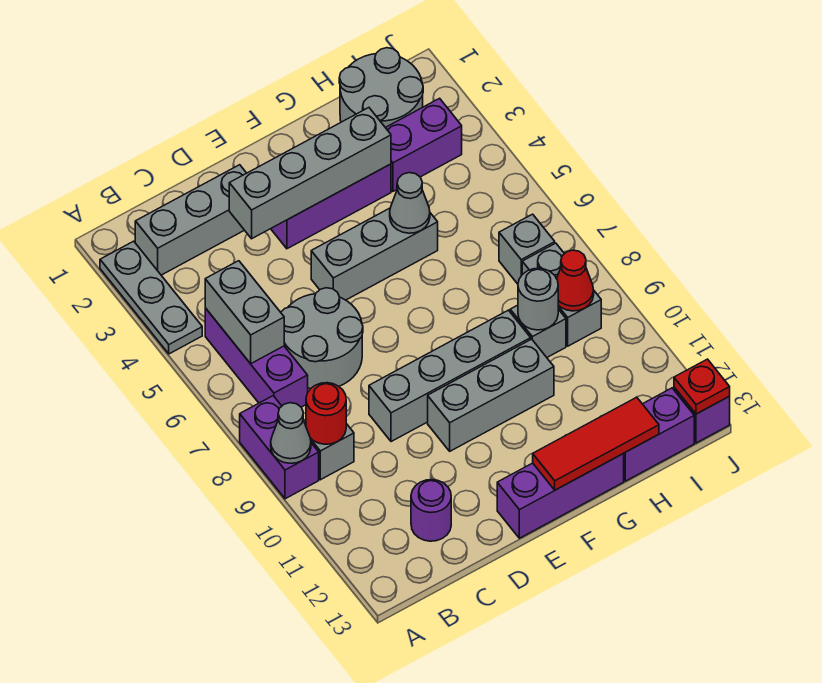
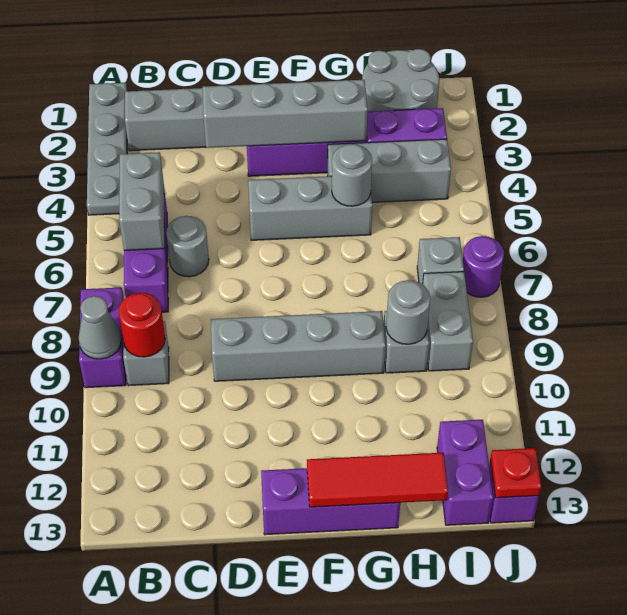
grey plate A2:A4 level 1 -> grey plate A1:A4 level 1
grey round brick C6:D7 level 1 -> grey round brick C6 level 1
purple round brick C12 level 1 -> purple round brick J7 level 1
grey brick E10:G10 level 1 -> grey brick G4:I4 level 1
grey cone G5 level 2 -> grey round brick G5 level 2
purple brick H13:I13 level 1 -> purple brick I12:I13 level 1
red cone I9 level 2 -> none

